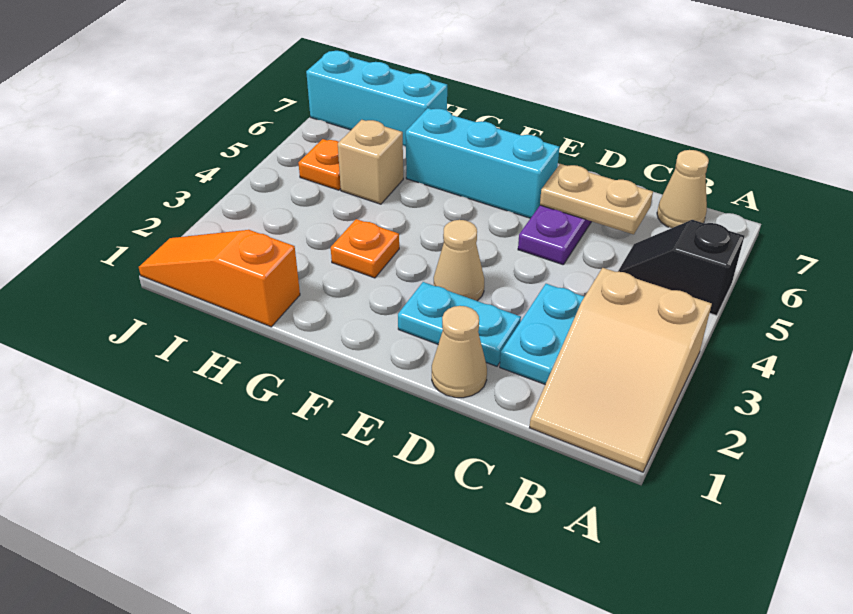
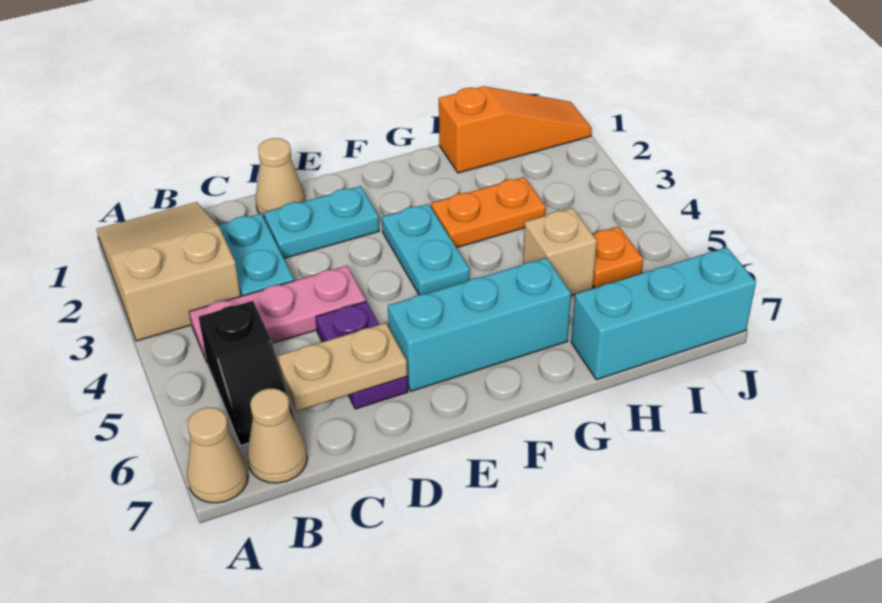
black slope A5:B5 level 1 top A -> black slope B5:B6 level 1 top 5
none -> pink plate B4:D4 level 1
tan cone E3 level 1 -> tan cone A7 level 1
none -> cyan plate F3:F4 level 1
orange plate G3 level 1 -> orange plate G3:H3 level 1

